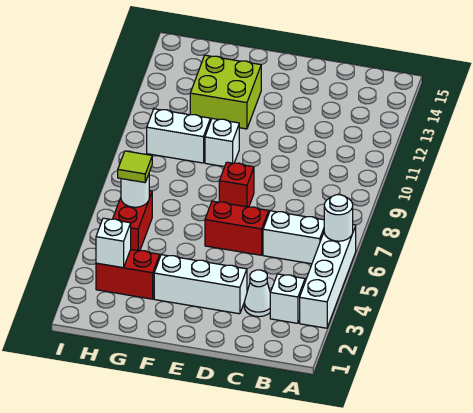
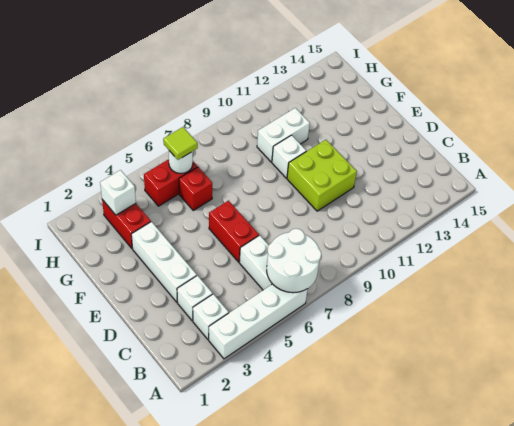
white round brick A6 level 2 -> white round brick A6:B7 level 2
white cone C3 level 1 -> white brick C3 level 1
red brick E8 level 1 -> red brick G6 level 1
lime brick F12:G13 level 1 -> lime brick D10:E11 level 1
white brick G10:H10 level 1 -> white brick G10:G11 level 1

